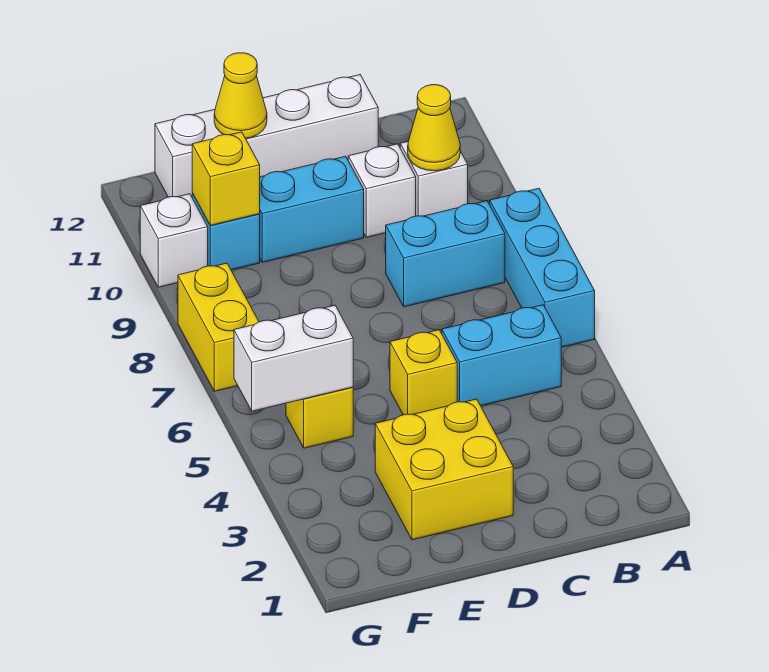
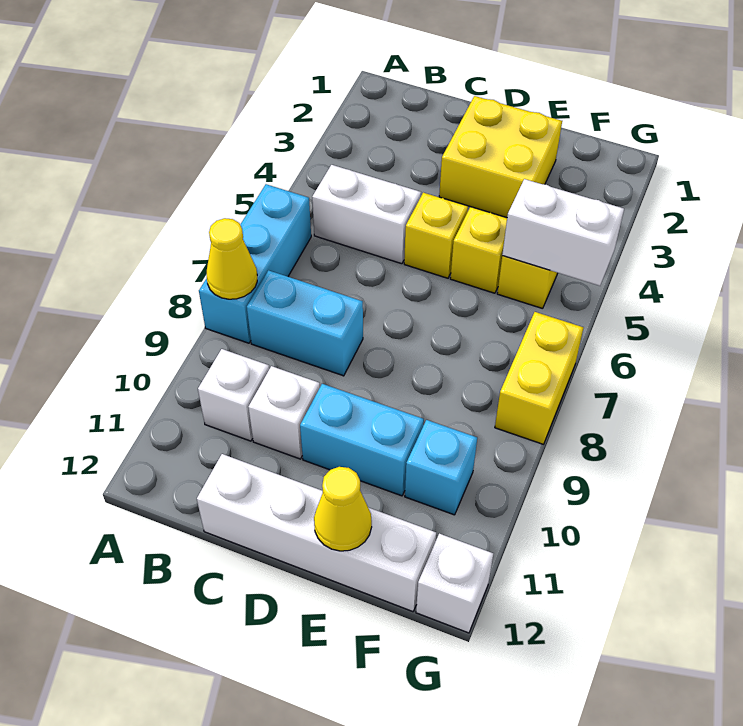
cyan brick B5:C5 level 1 -> white brick B5:C5 level 1
yellow cone B10 level 2 -> yellow cone A8 level 2
yellow brick F10 level 2 -> yellow brick E5 level 1
white brick G10 level 1 -> white brick G12 level 1

